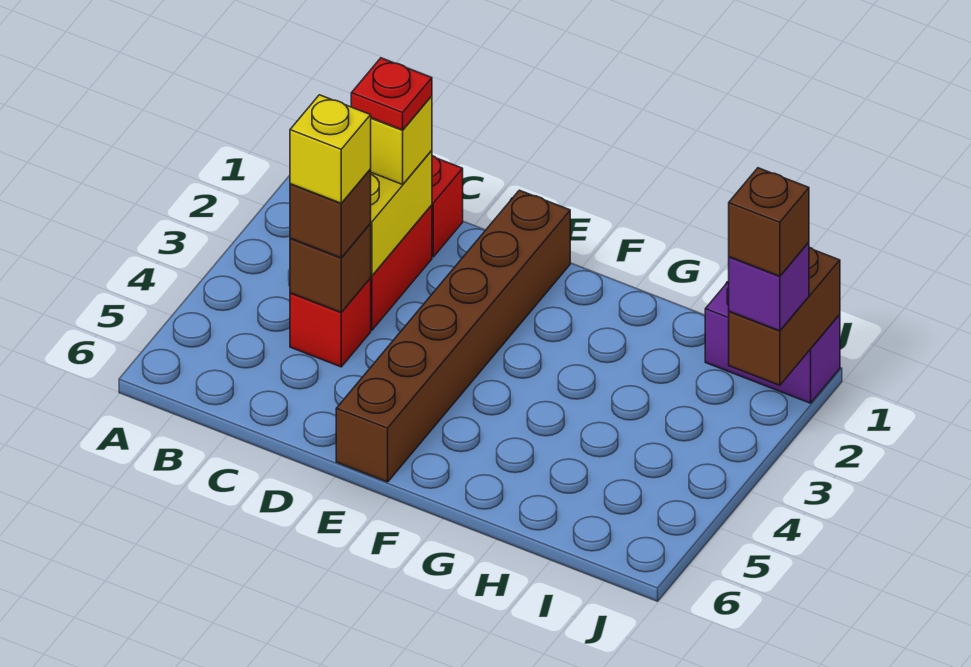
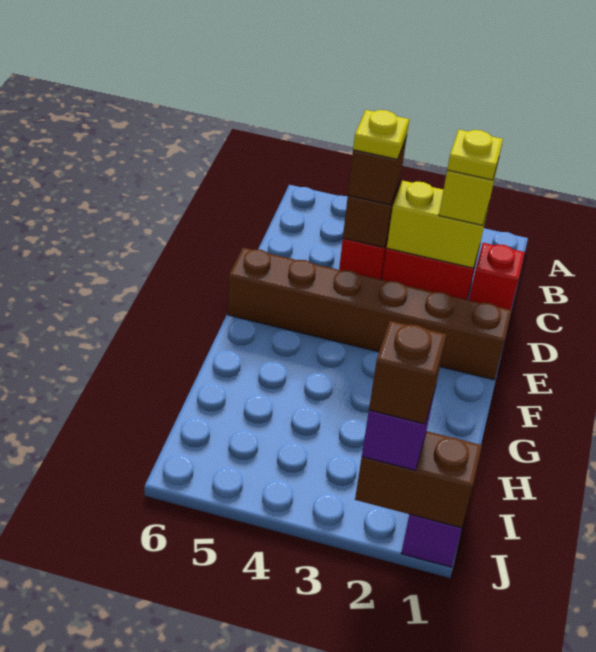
red plate C2 level 4 -> yellow plate C2 level 4
yellow brick C4 level 4 -> yellow plate C4 level 4

